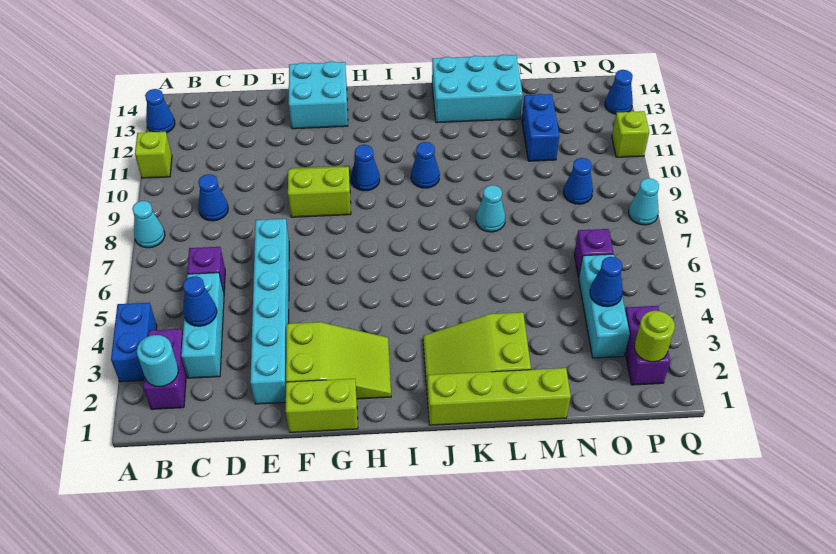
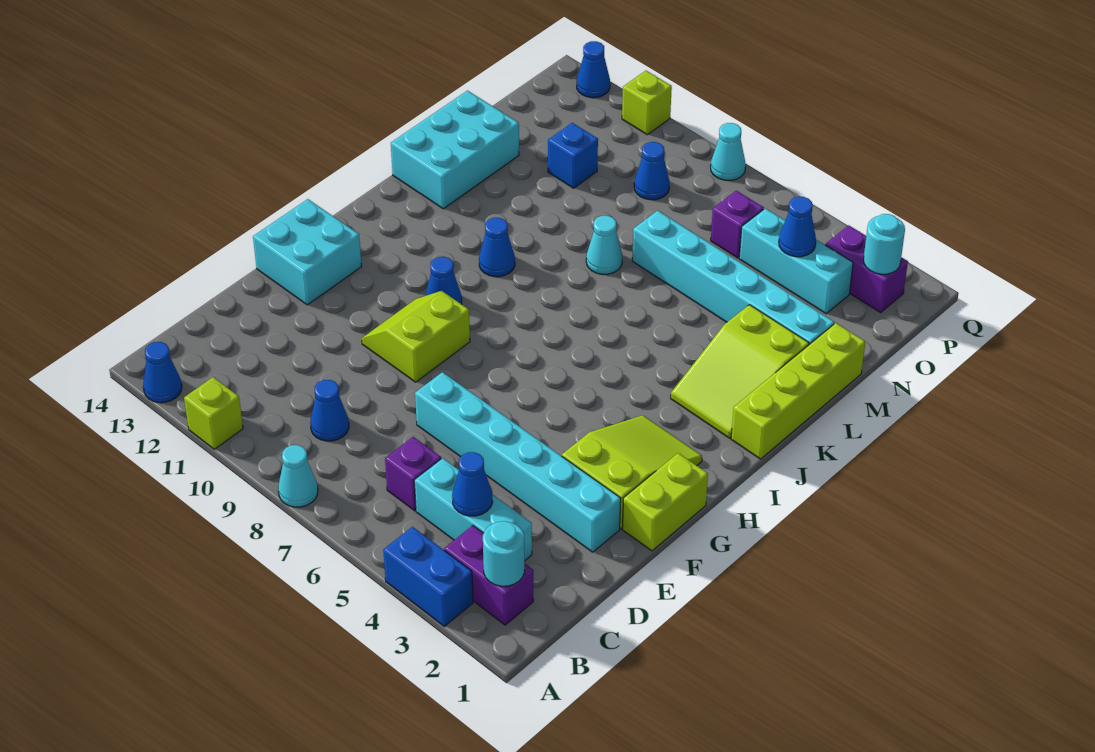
none -> cyan brick M2:M7 level 1
blue brick N11:N12 level 1 -> blue brick N11 level 1
lime round brick P2 level 2 -> cyan round brick P2 level 2

